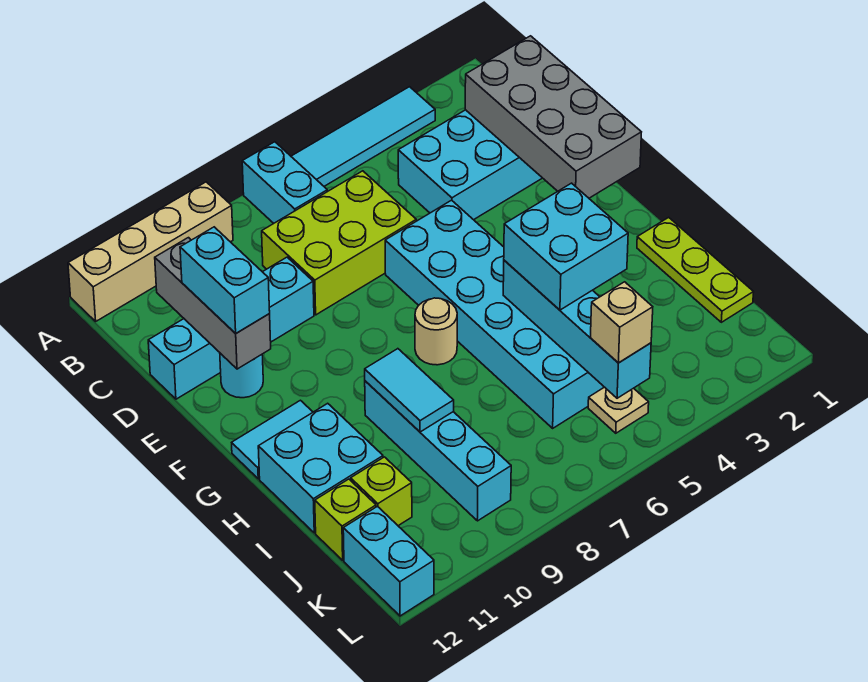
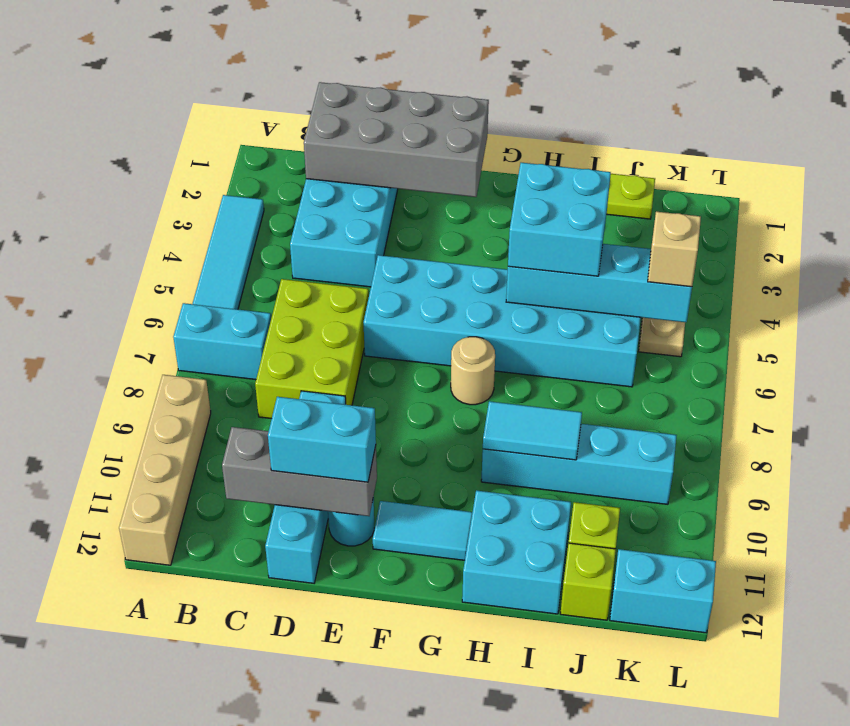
cyan tile G11:G12 level 1 -> cyan tile F11:G11 level 1

